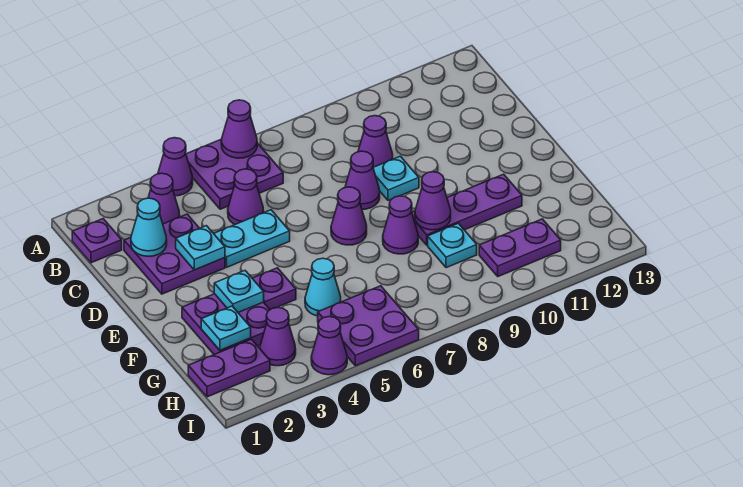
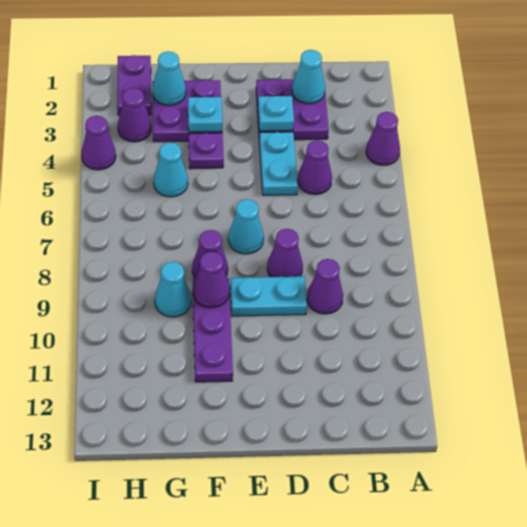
purple plate A5:B6 level 1 -> none
purple cone A6 level 2 -> none
purple plate B1 level 1 -> none
purple cone B3 level 1 -> none
cyan plate D9 level 1 -> cyan plate D9:E9 level 1
purple cone E7 level 1 -> cyan cone E7 level 1
cyan plate G2 level 2 -> cyan cone G2 level 2
cyan plate G9 level 1 -> cyan cone G9 level 1
purple plate H5:I6 level 1 -> none
purple plate H10:H11 level 1 -> none

